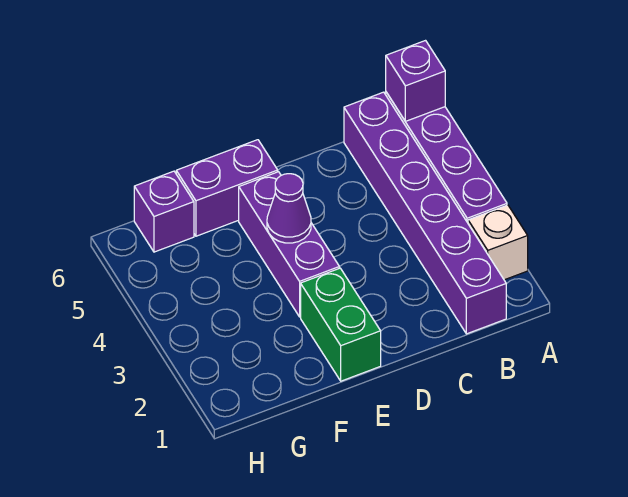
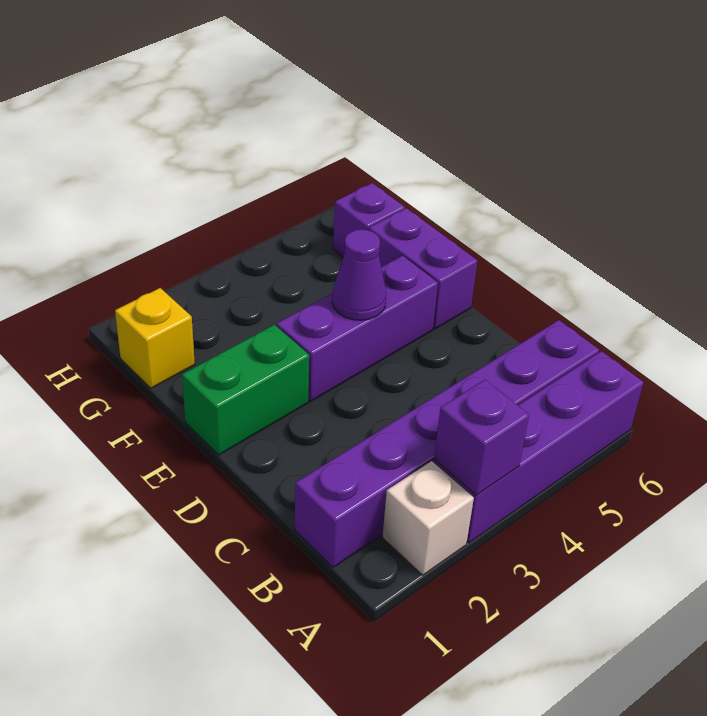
purple brick A6 level 2 -> purple brick A3 level 2
none -> yellow brick G1 level 1

